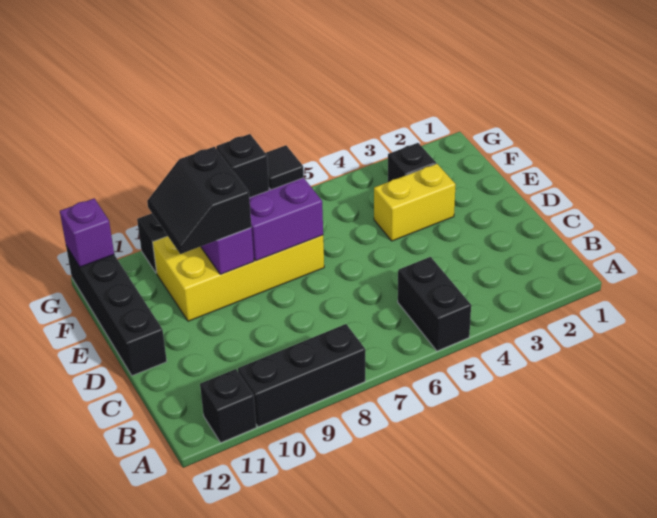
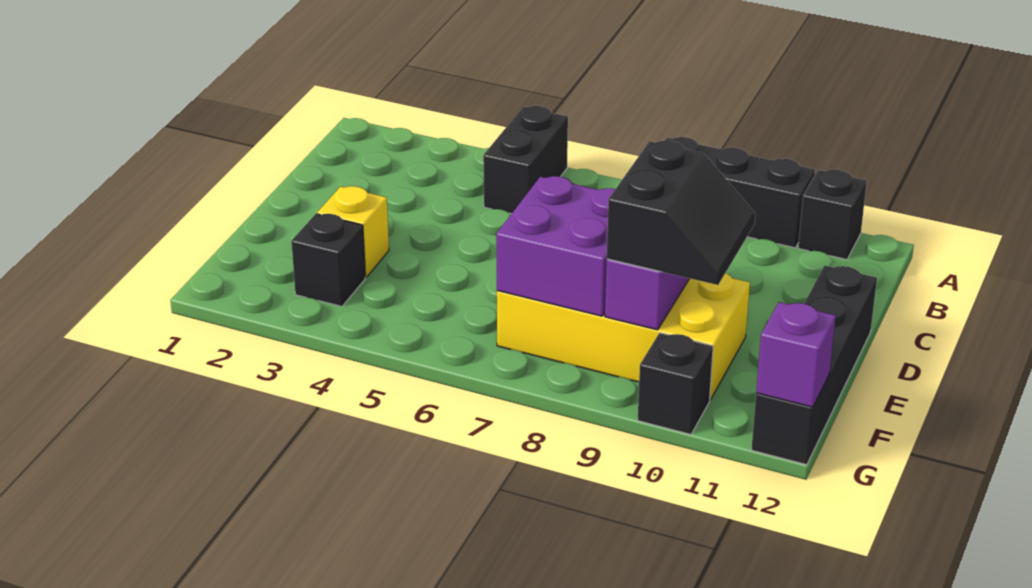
yellow brick E3:E4 level 1 -> yellow brick E3 level 1
black tile F7 level 3 -> none
black brick F8 level 3 -> none

